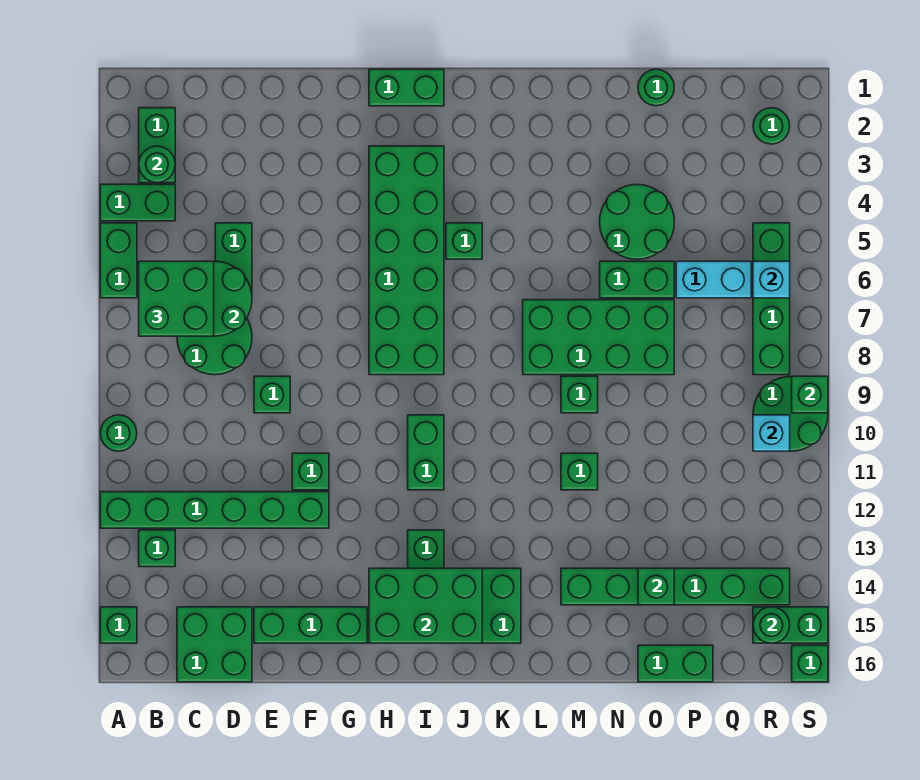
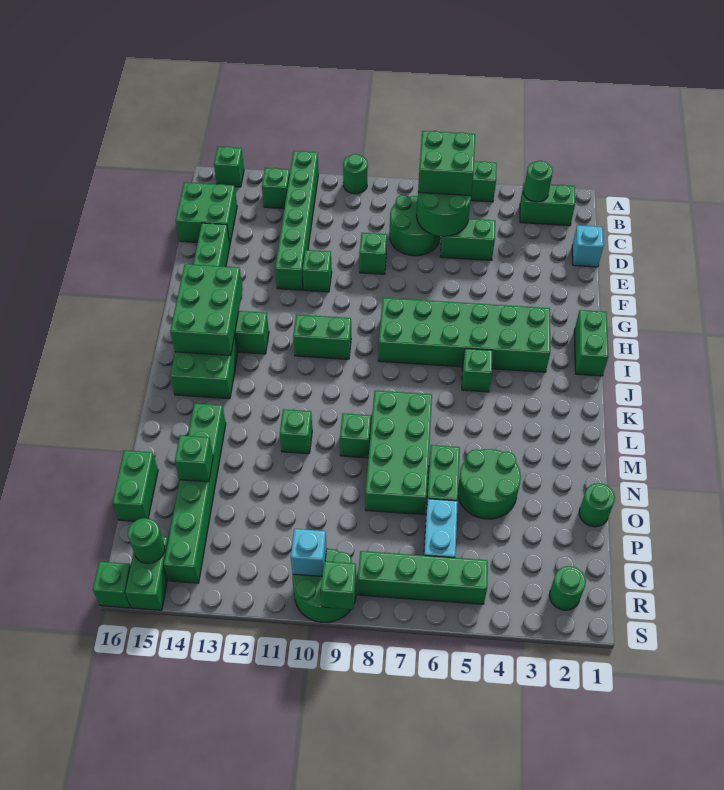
green brick A4:B4 level 1 -> none
cyan brick R6 level 2 -> cyan brick D1 level 1

